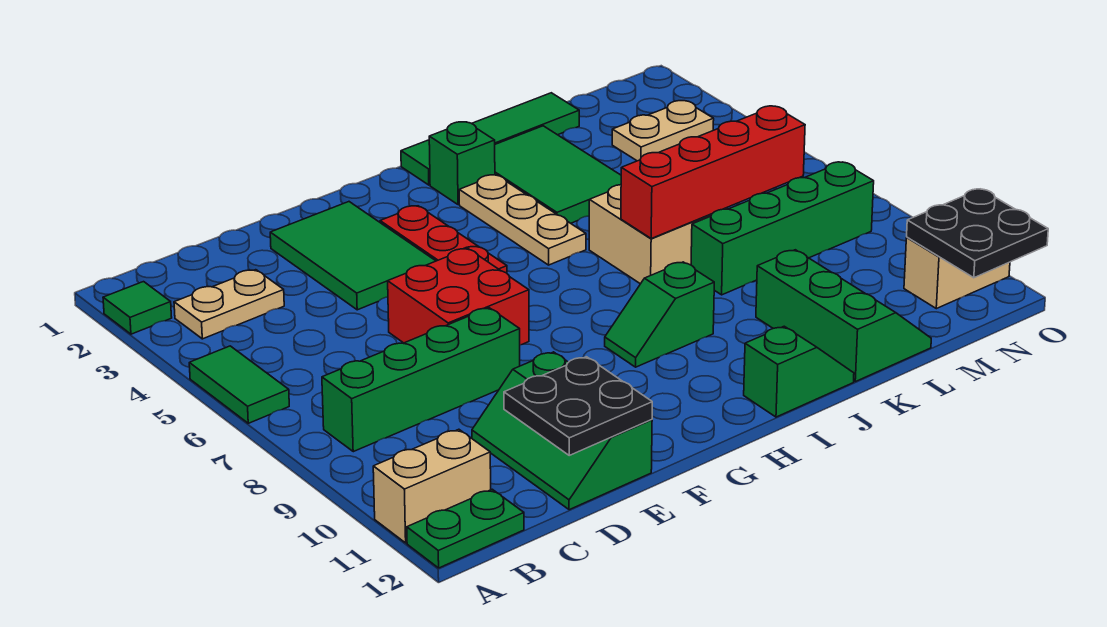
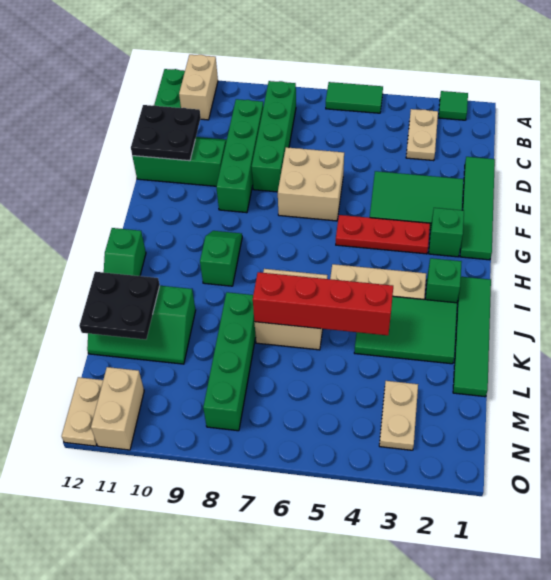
none -> green brick C9:F9 level 1
none -> green tile D1:G1 level 1
red brick E6:F7 level 1 -> tan brick E6:F7 level 1
none -> green brick G2 level 1
red brick J7:M7 level 2 -> red brick K4:K7 level 2
black plate N11:O12 level 2 -> black plate K11:L12 level 2
none -> tan plate N12:O12 level 1

